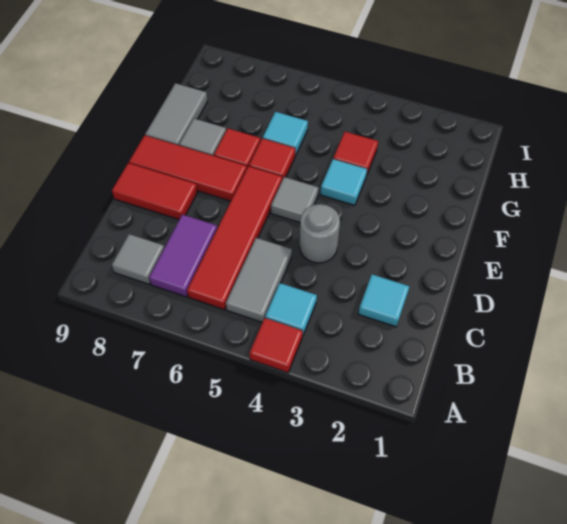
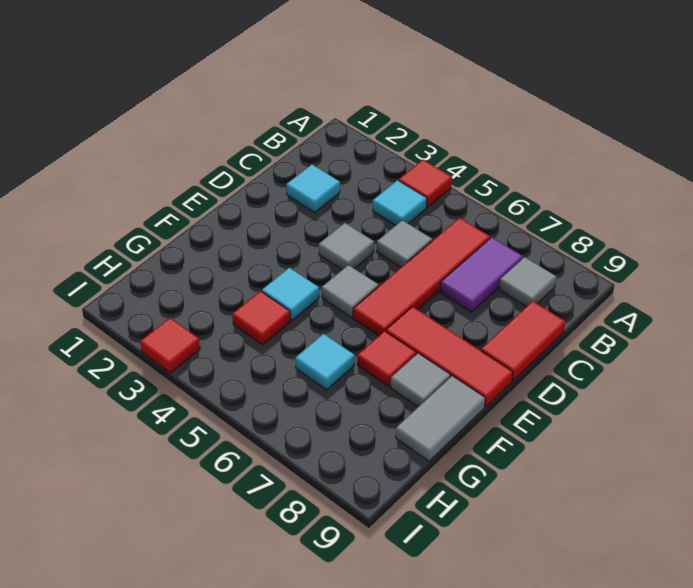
grey tile B5:C5 level 1 -> grey tile C5 level 1
grey round brick D4 level 1 -> grey tile D4 level 1
red tile D8:D9 level 1 -> red tile C9:D9 level 1
red tile F6 level 1 -> red tile I3 level 1

